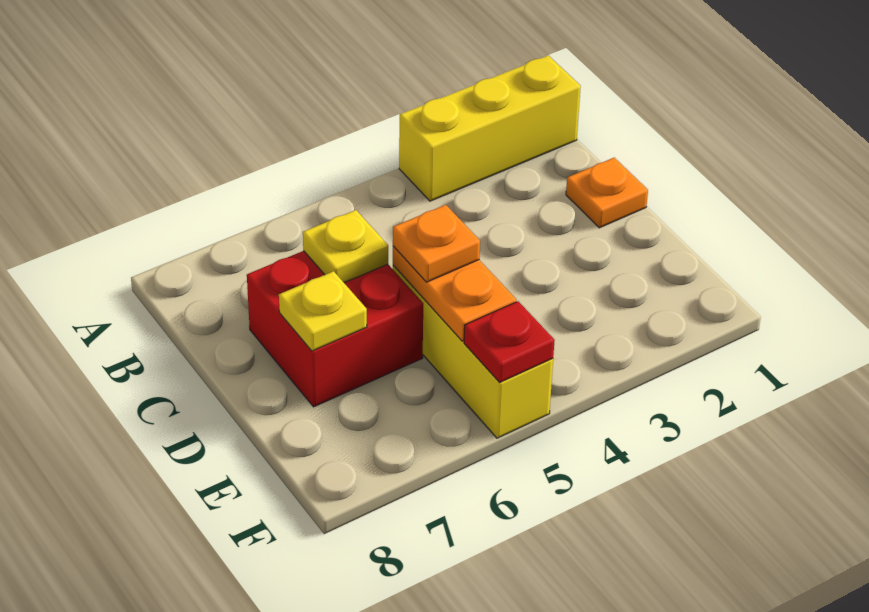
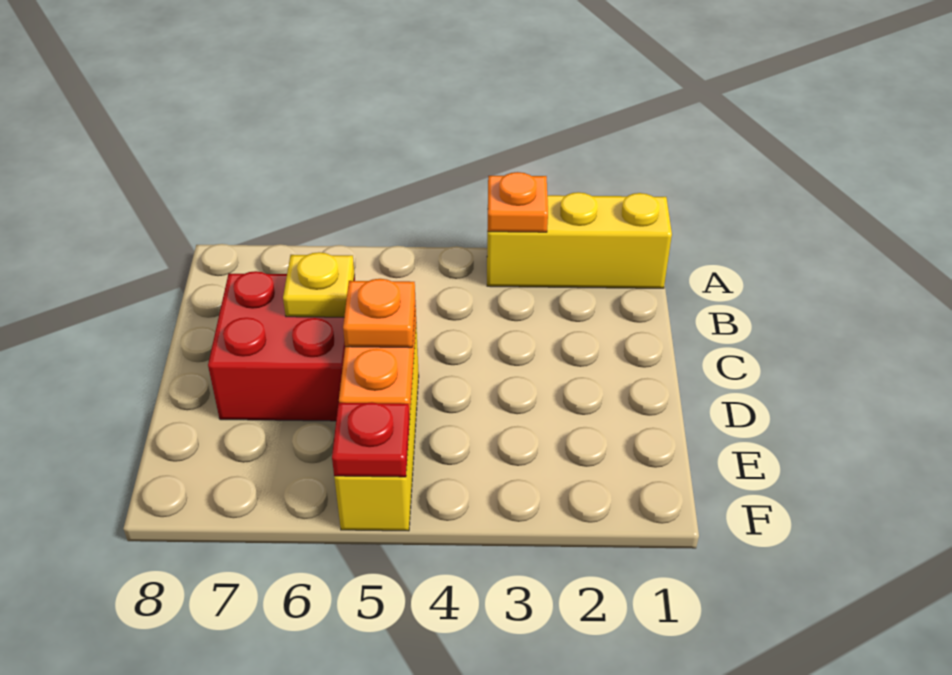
orange plate C1 level 1 -> orange plate A3 level 2
yellow plate D7 level 2 -> none

